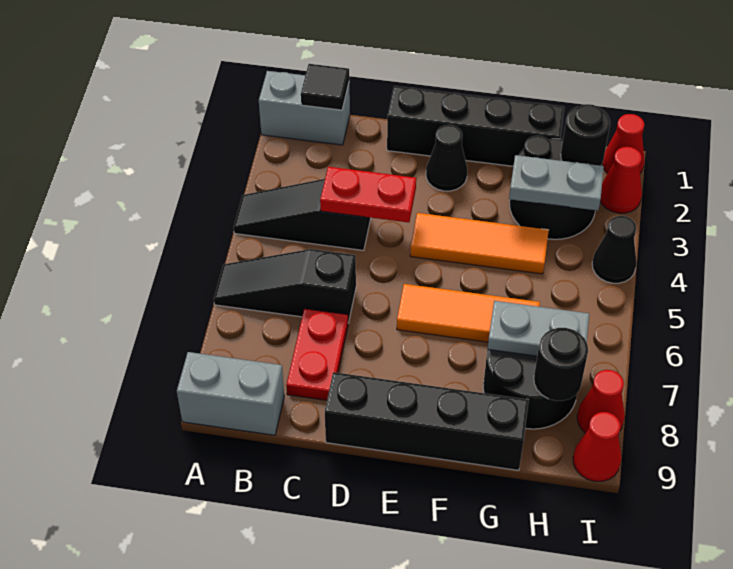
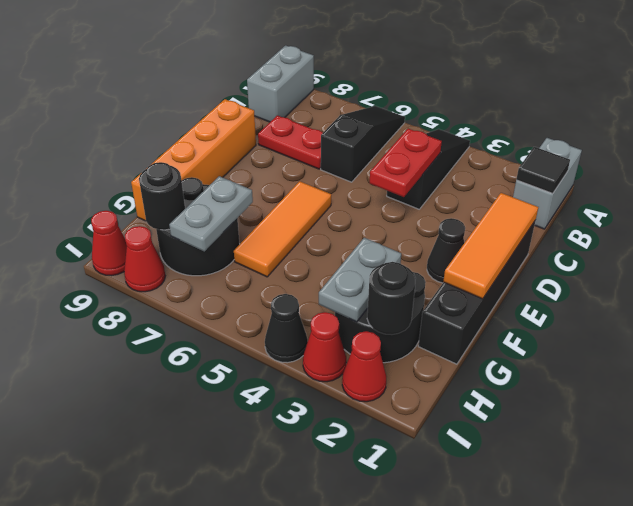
black brick D9:G9 level 1 -> orange brick D9:G9 level 1
orange tile E4:G4 level 1 -> orange tile D1:F1 level 2
red cone I1 level 1 -> red cone I3 level 1

